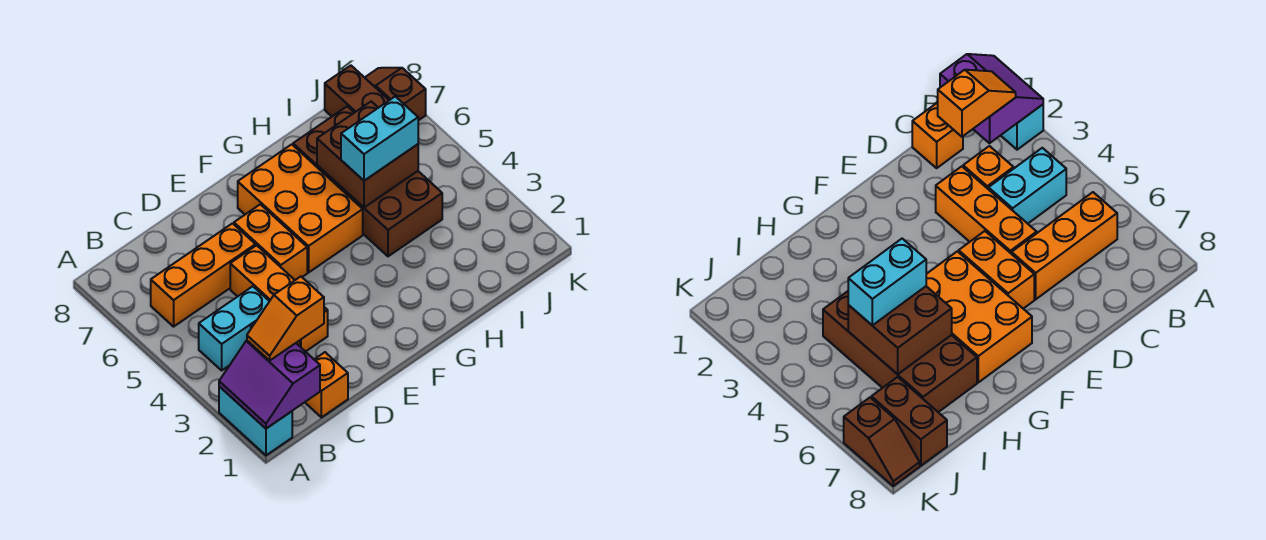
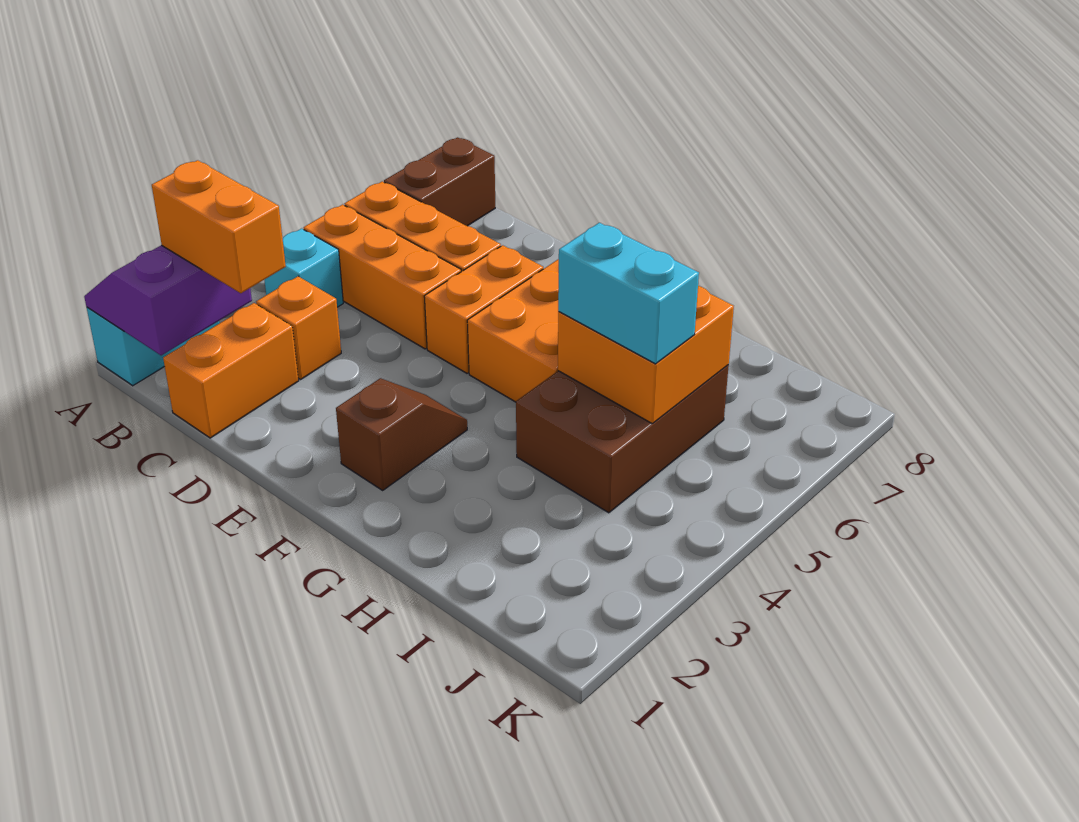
orange slope B2:C2 level 3 top C -> orange brick B2:C2 level 3
cyan brick B4:C4 level 1 -> cyan brick B4 level 1
orange brick C1 level 1 -> orange brick C1:C2 level 1
orange brick D3:D5 level 1 -> orange brick B5:D5 level 1
brown brick H4:I7 level 1 -> brown brick H4:I6 level 1
brown brick H5:I6 level 2 -> orange brick H5:I6 level 2
brown brick J7:J8 level 1 -> brown brick B7:B8 level 1
brown slope K7:K8 level 1 top 7 -> brown slope F2:F3 level 1 top 2

